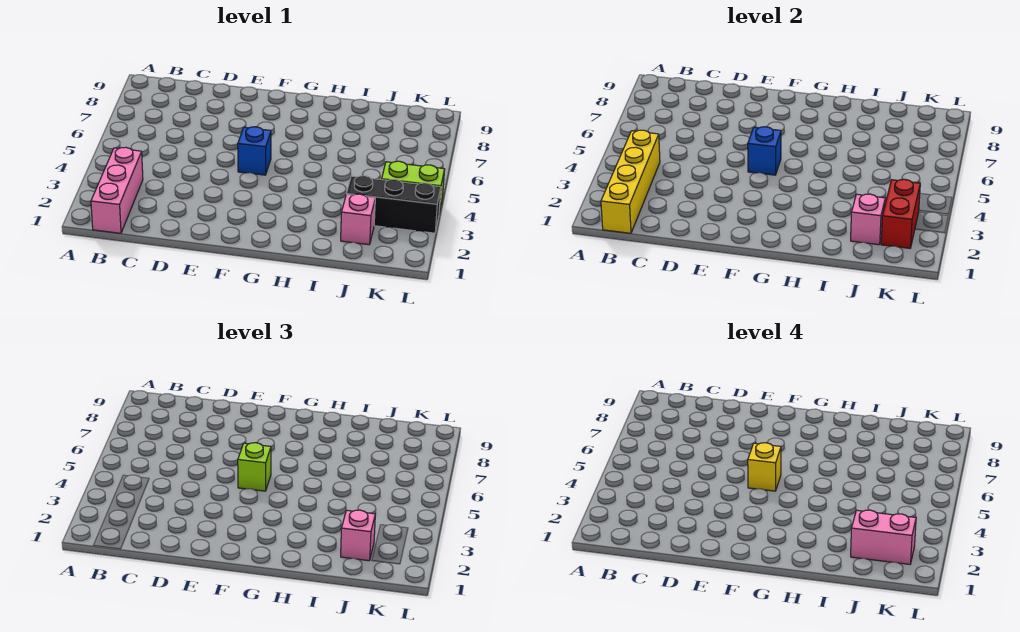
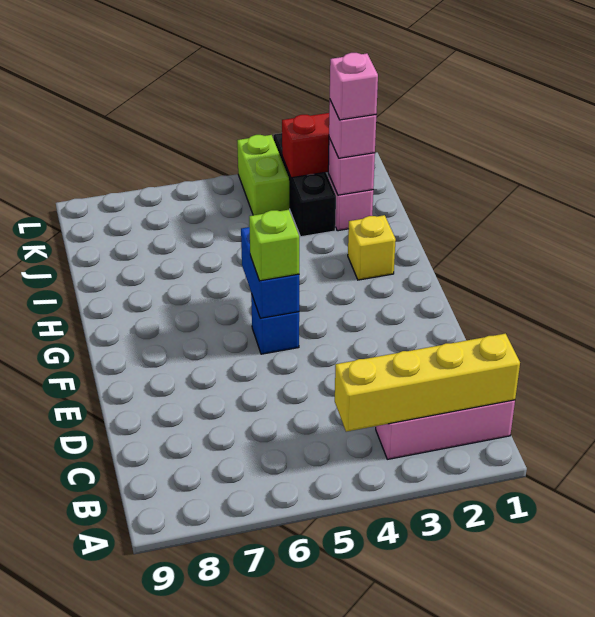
blue brick F5 level 2 -> blue brick F5:G5 level 2
yellow brick F5 level 4 -> yellow brick H2 level 1
pink brick J2:K2 level 4 -> pink brick J2 level 4

